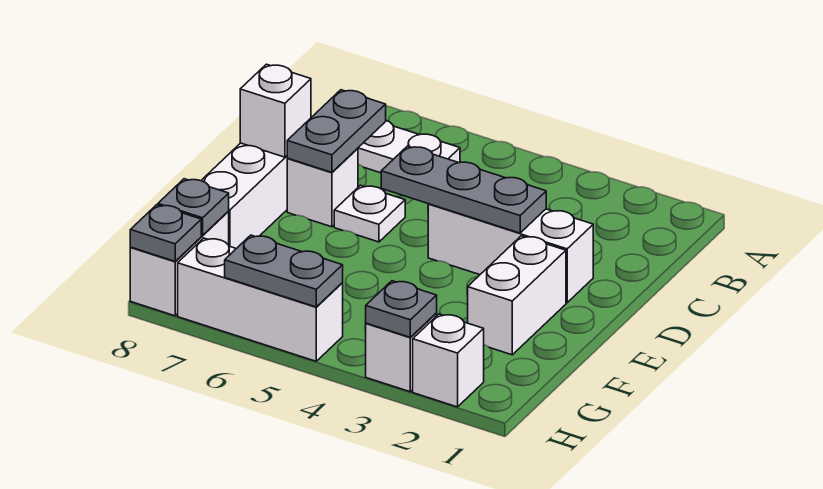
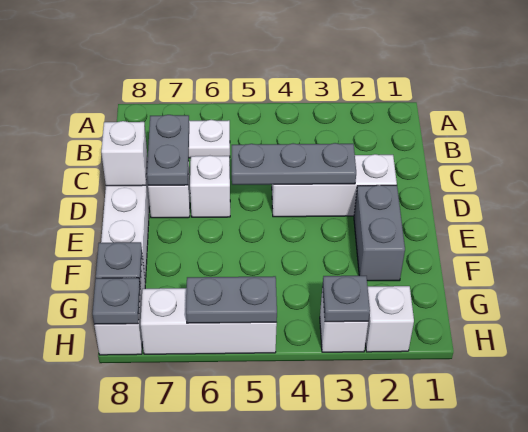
white plate D6 level 1 -> white brick D6 level 1
white brick E2:F2 level 1 -> grey brick E2:F2 level 1

